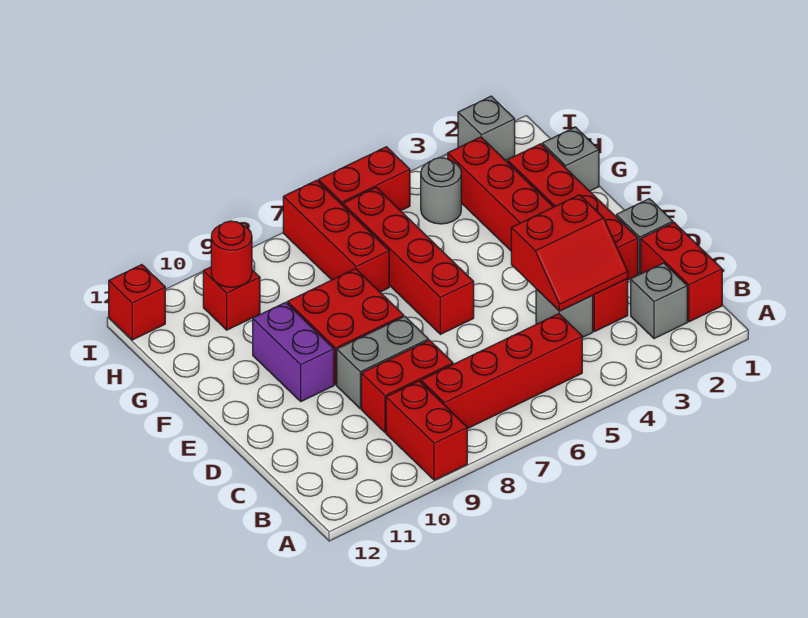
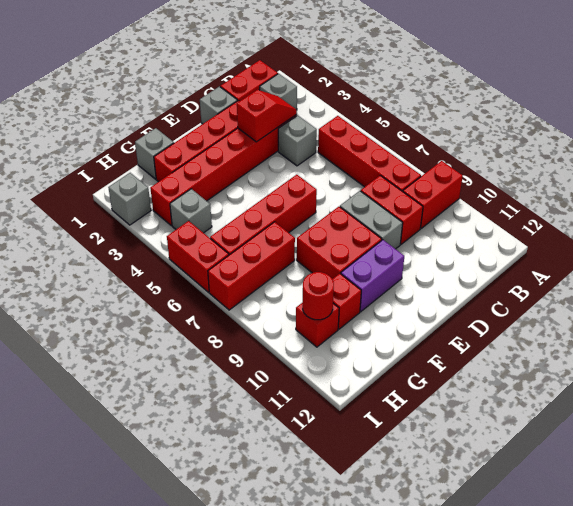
red slope C3:D4 level 2 top D -> red slope C3:D3 level 2 top D
grey round brick H4 level 1 -> grey brick H4 level 1
red brick I12 level 1 -> red brick G10 level 1

